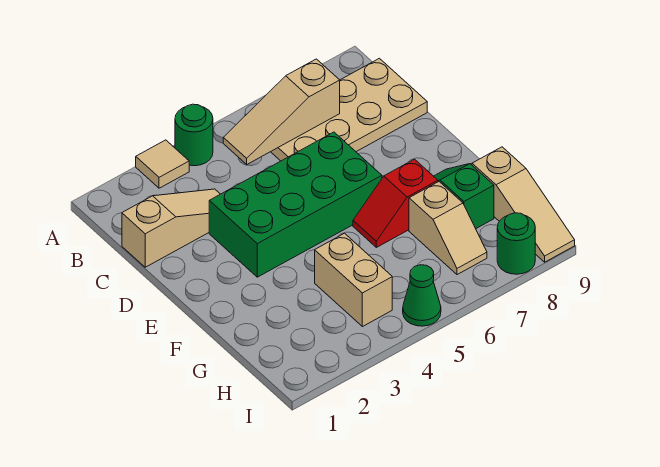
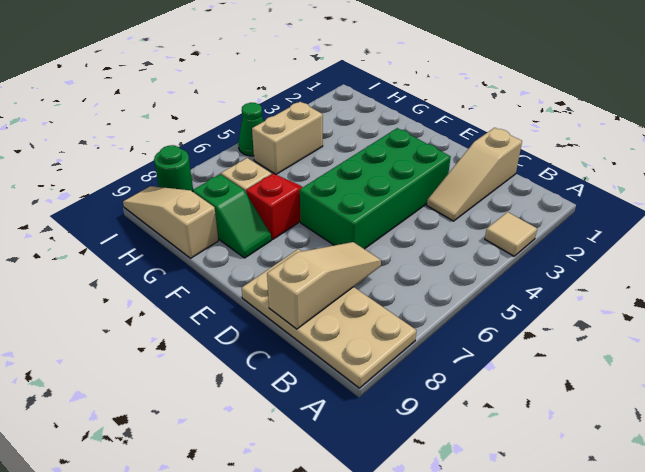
green round brick A4 level 1 -> none
tan slope B5:B7 level 2 top 7 -> tan slope C7:C9 level 2 top 9
tan plate B6:C9 level 1 -> tan plate A8:D9 level 1
tan brick G4:H4 level 1 -> tan brick H4:H5 level 1

